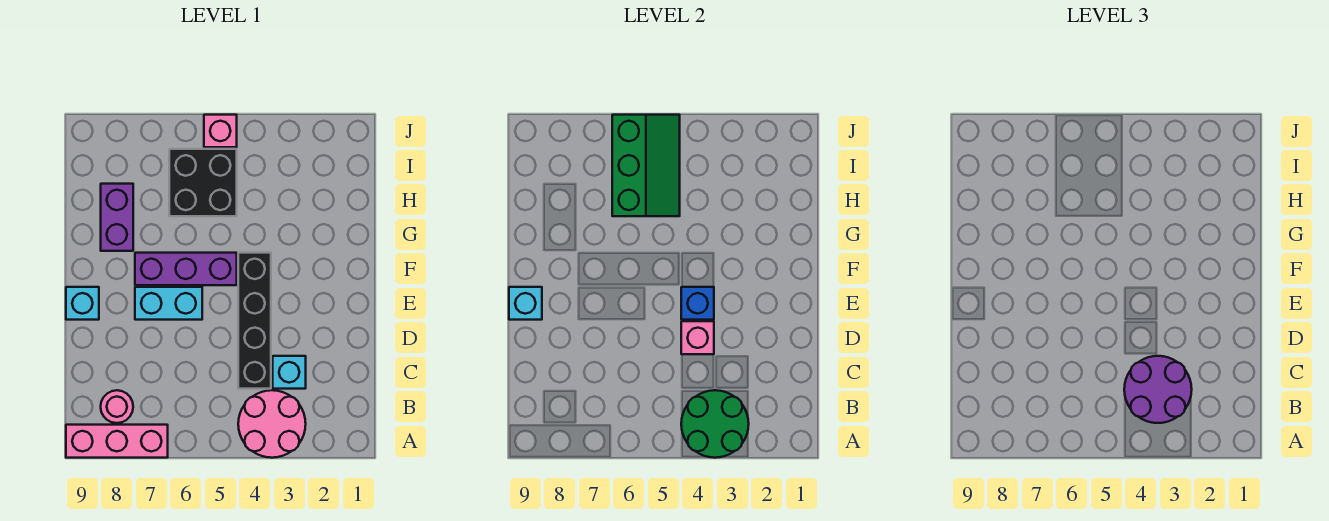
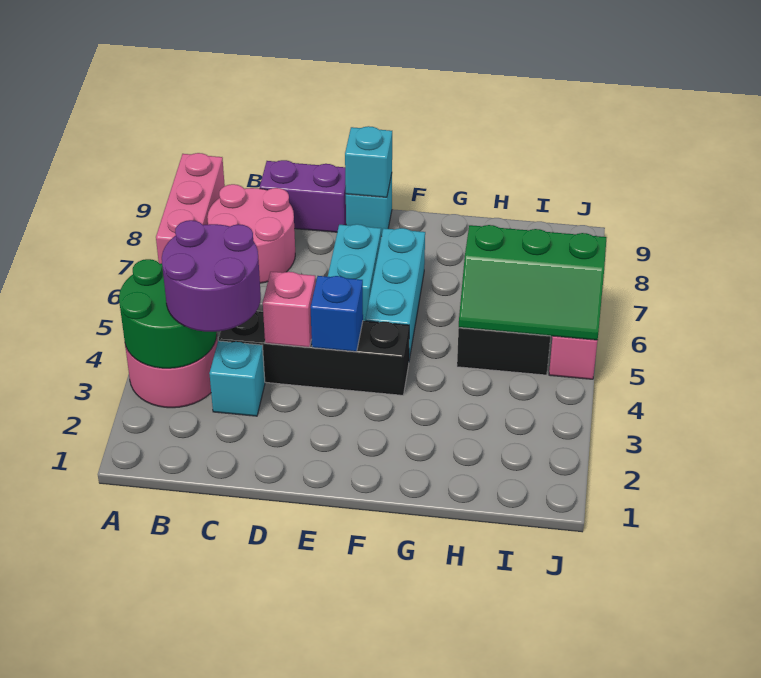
pink round brick B8 level 1 -> pink round brick B7:C8 level 1
purple brick F5:F7 level 1 -> cyan brick F5:F7 level 1
purple brick G8:H8 level 1 -> purple brick C9:D9 level 1

